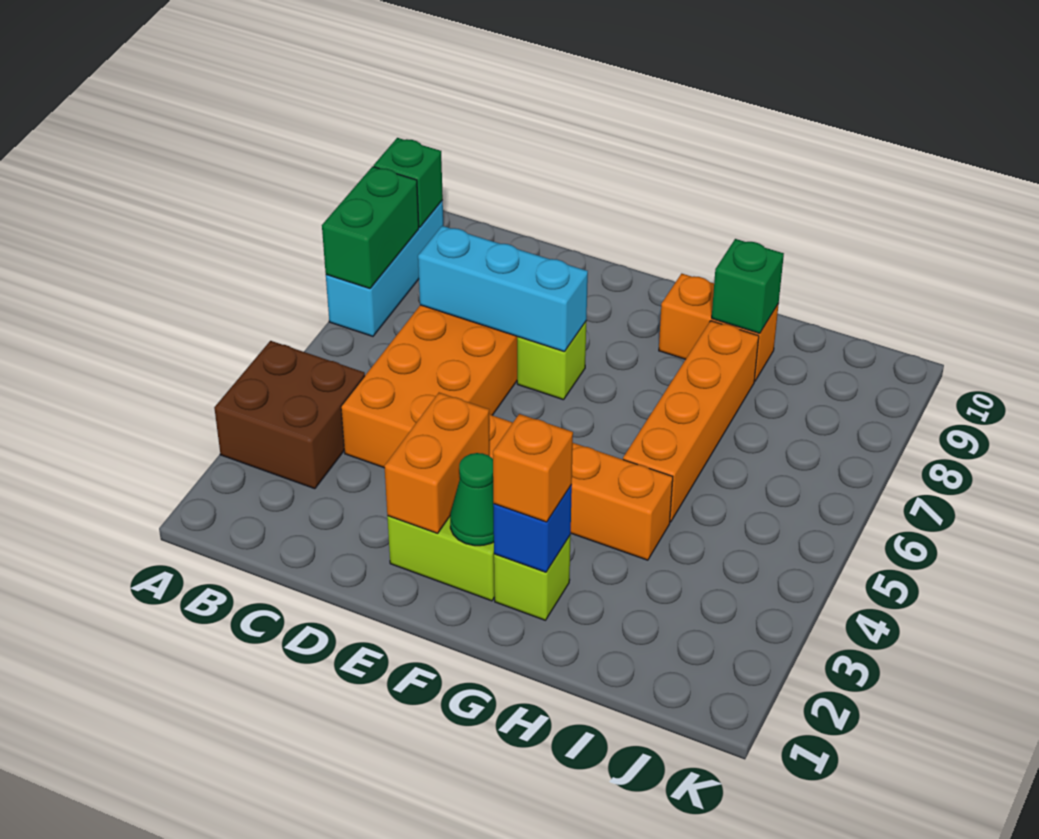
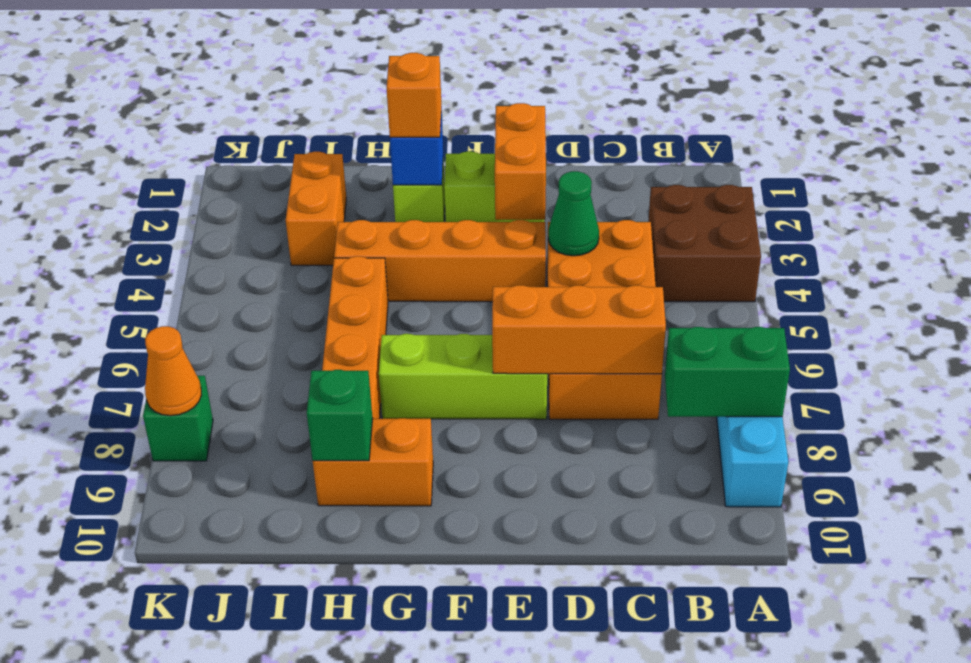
green brick A7:A8 level 2 -> green brick A8:B8 level 2
green brick A9 level 2 -> green brick K8 level 1
cyan brick C7:E7 level 2 -> orange brick C7:E7 level 2
lime brick E7 level 1 -> lime brick E7:G7 level 1
green cone F2 level 2 -> green cone D4 level 2
none -> orange brick I2:I3 level 1
none -> orange cone K8 level 2

